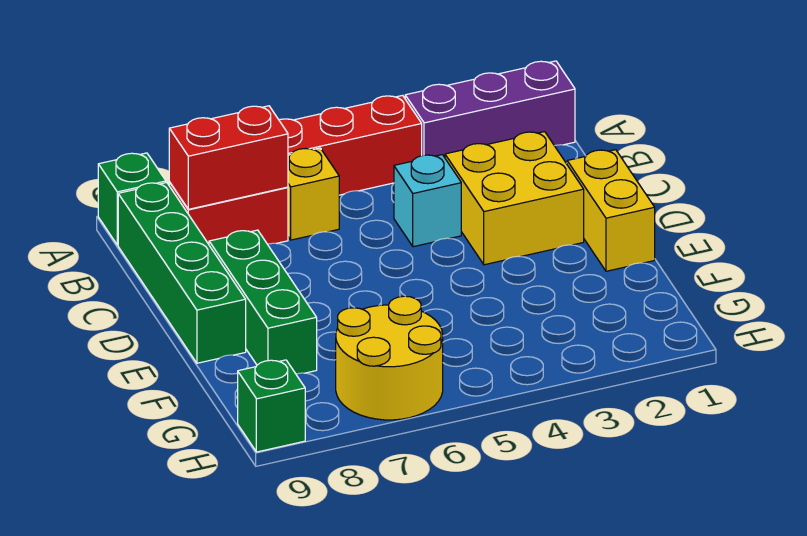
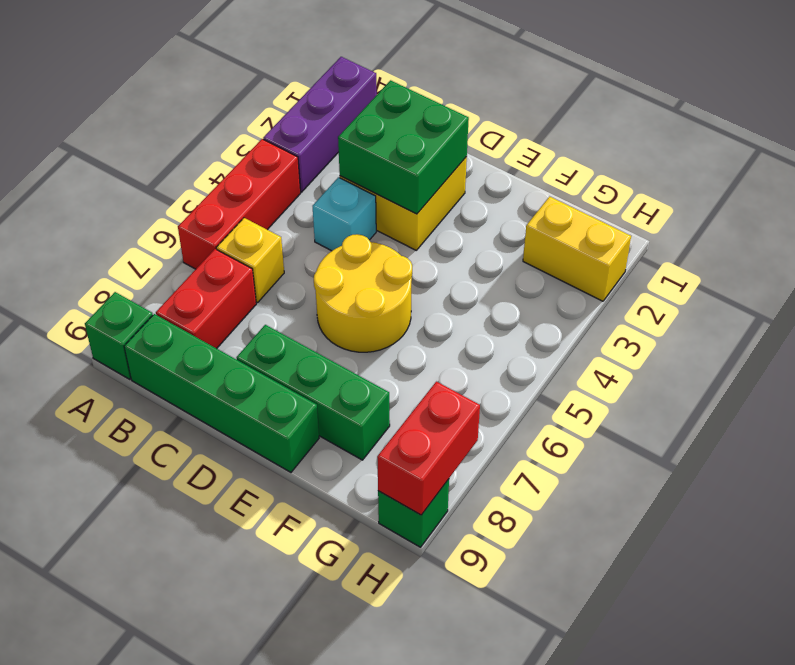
red brick B7:B8 level 2 -> red brick H8:H9 level 2
none -> green brick C2:D3 level 2
yellow brick D1:E1 level 1 -> yellow brick G2:H2 level 1
yellow round brick G6:H7 level 1 -> yellow round brick D5:E6 level 1

